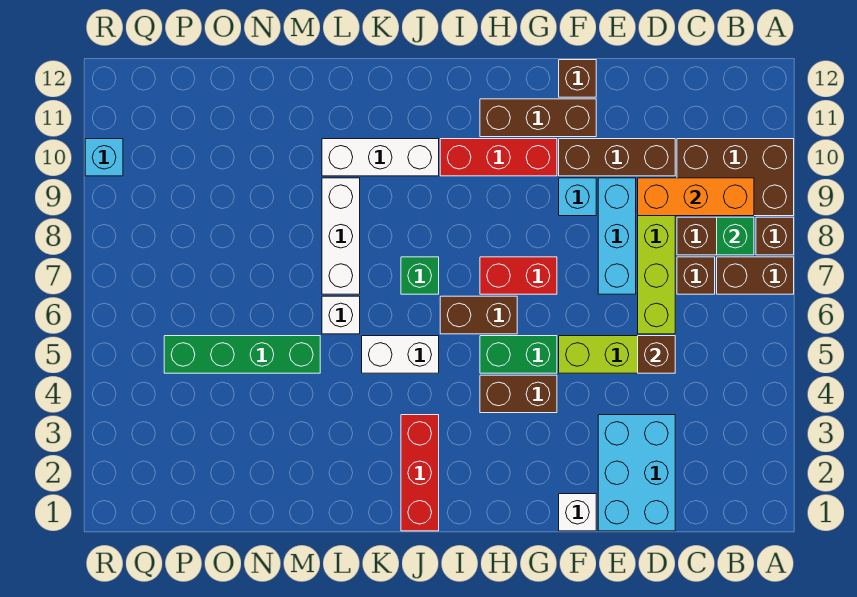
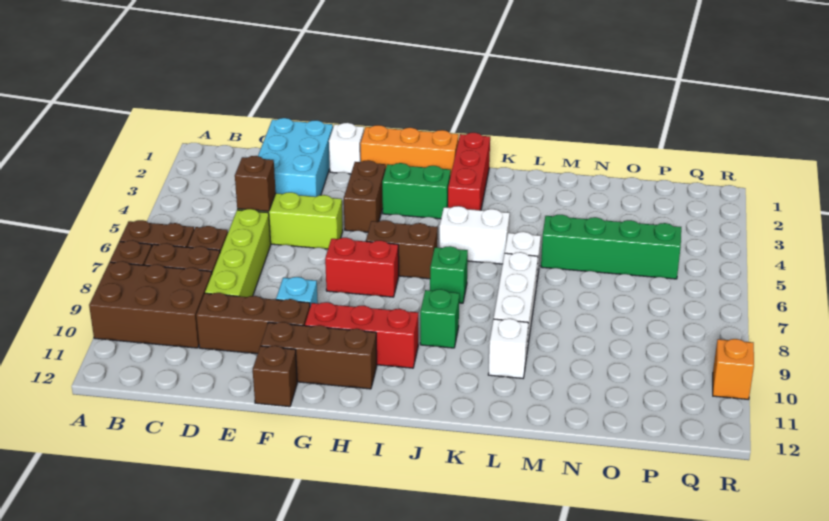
green brick B8 level 2 -> green brick J9 level 1
orange brick B9:D9 level 2 -> orange brick G1:I1 level 1
cyan brick E7:E9 level 1 -> none
brown brick G4:H4 level 1 -> brown brick G3:G4 level 1
green brick G5:H5 level 1 -> green brick H3:I3 level 1
white brick J10:L10 level 1 -> white brick L10 level 1
cyan brick R10 level 1 -> orange brick R10 level 1

